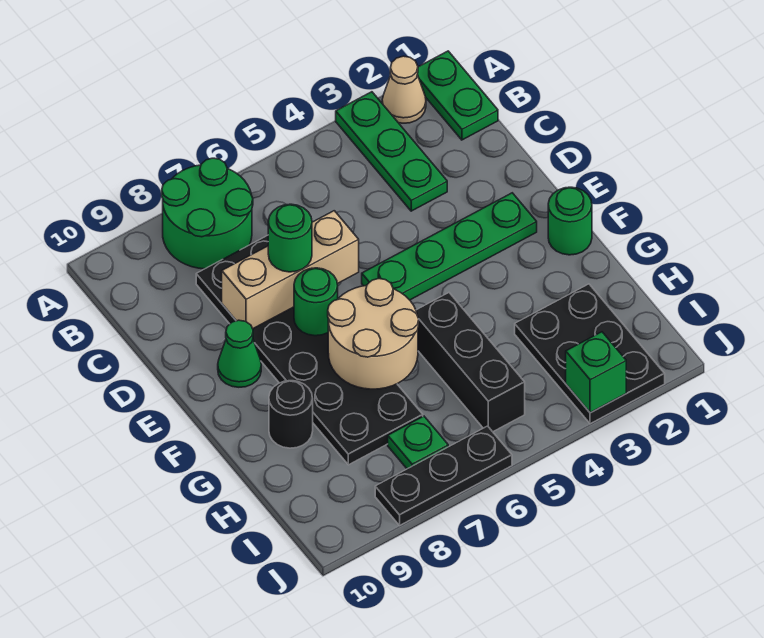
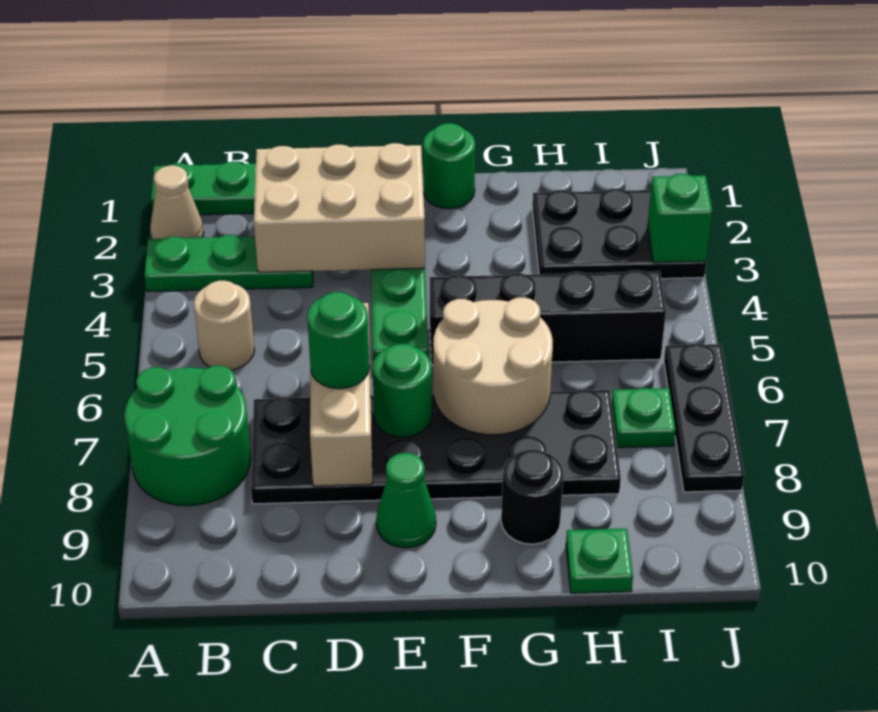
none -> tan round brick B5 level 1
none -> tan brick C2:E3 level 2
black brick G5:I5 level 1 -> black brick F5:I5 level 1
none -> green plate H10 level 1

